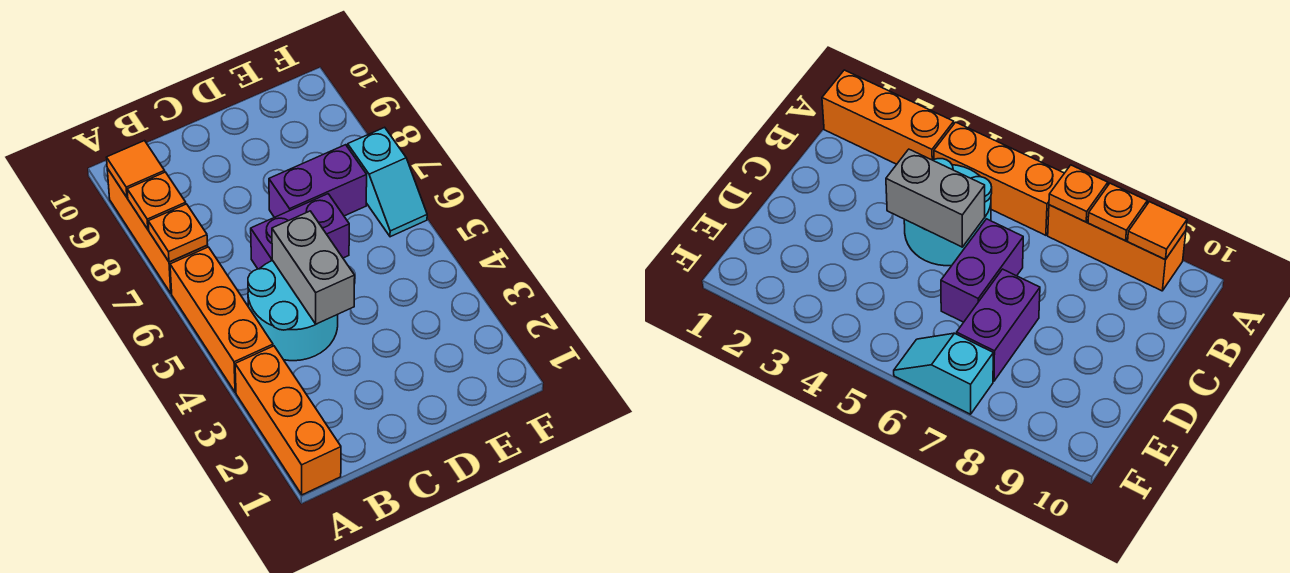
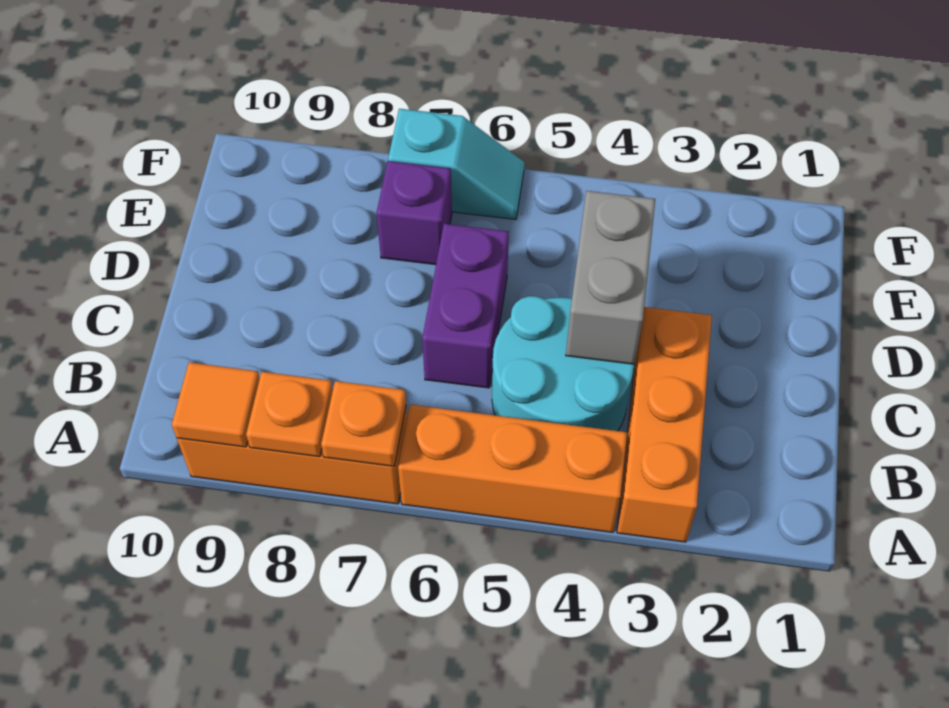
orange brick A1:A3 level 1 -> orange brick A3:C3 level 1
grey brick C4:C5 level 2 -> grey brick C4:D4 level 2
purple brick D7:E7 level 1 -> purple brick E7 level 1

